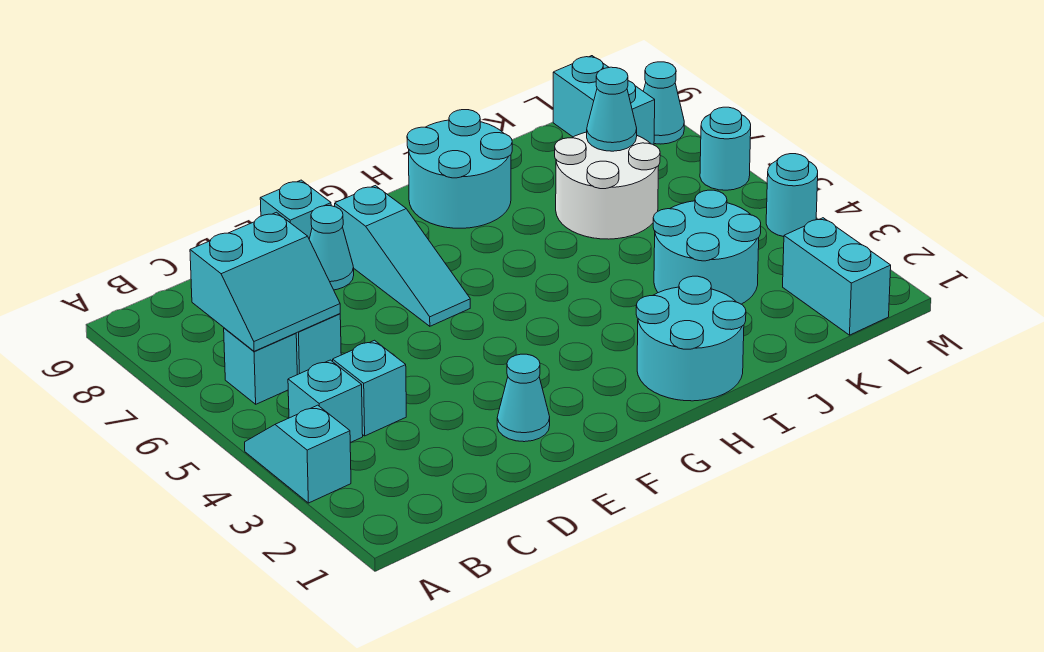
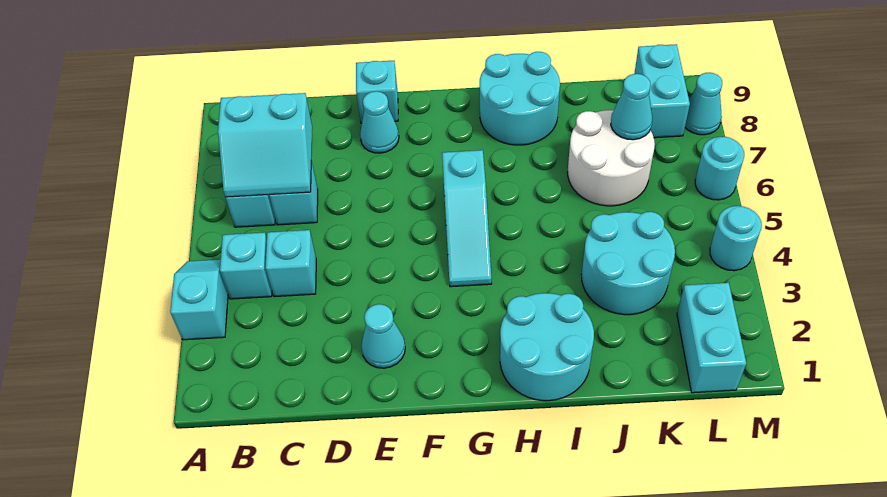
cyan slope F6:F8 level 1 top 8 -> cyan slope G4:G6 level 1 top 6

